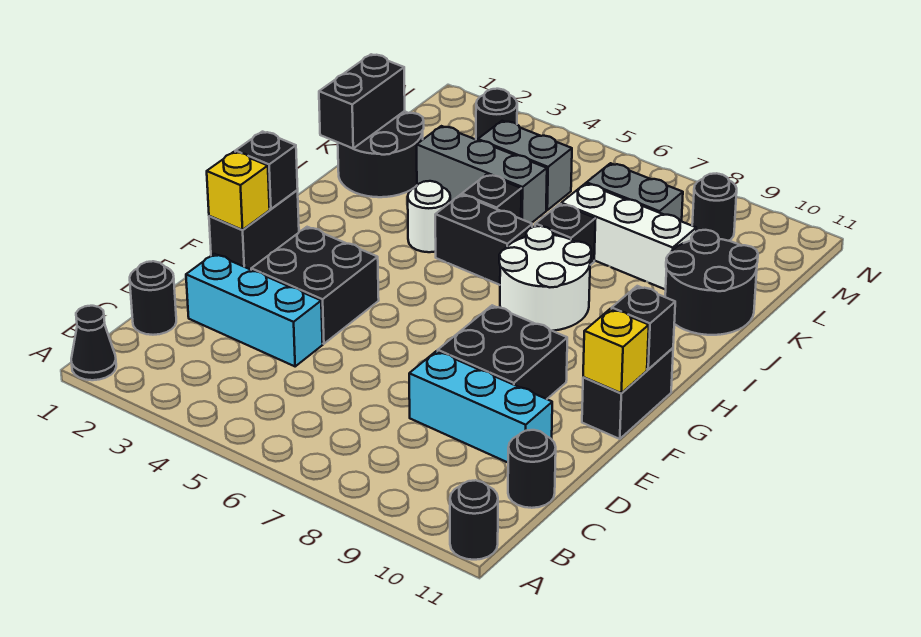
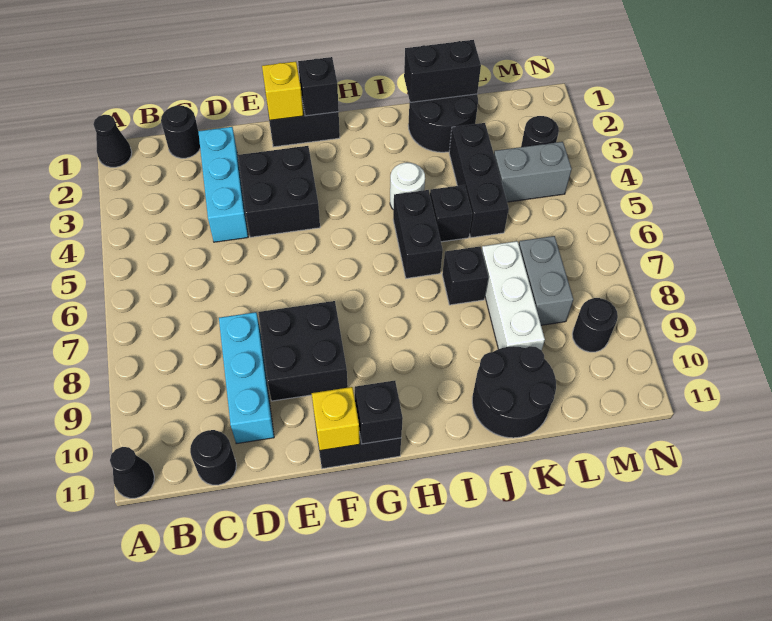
black round brick A11 level 1 -> black cone A11 level 1
white round brick H7:I8 level 1 -> none
grey brick K3:K5 level 1 -> black brick K3:K5 level 1
grey brick L4:L5 level 1 -> grey brick L4:M4 level 1

